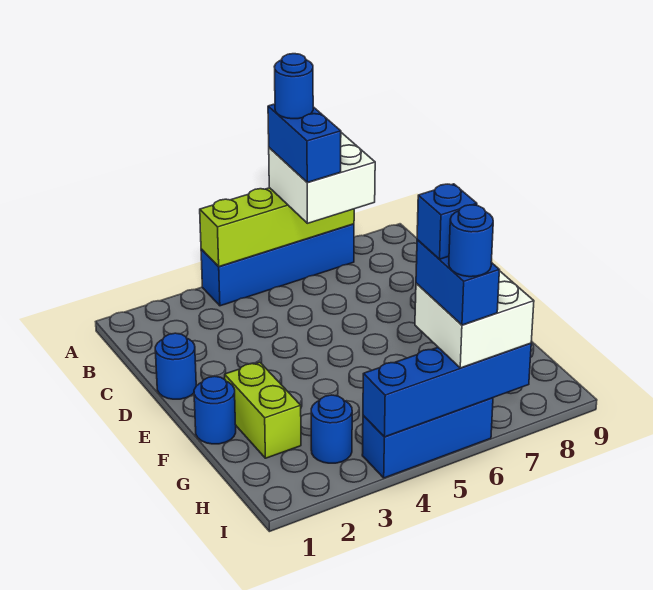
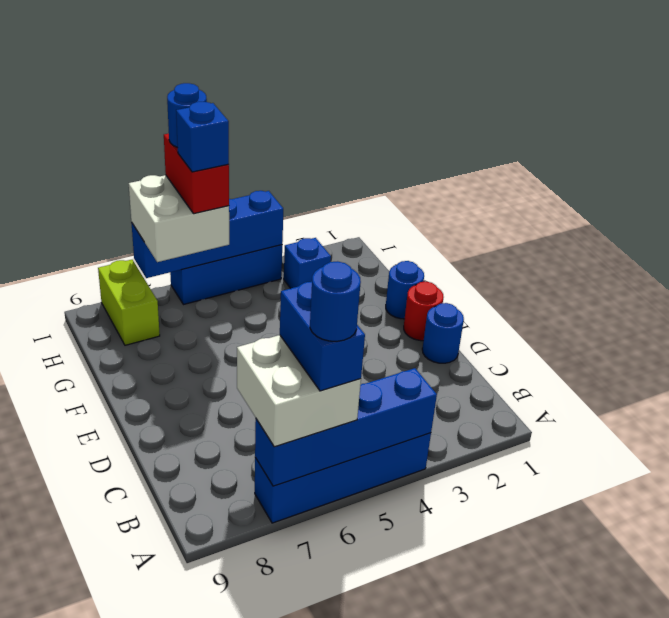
lime brick A4:A7 level 2 -> blue brick A4:A7 level 2
none -> red round brick E1 level 1
lime brick F2:G2 level 1 -> lime brick H8:I8 level 1
blue round brick H3 level 1 -> blue brick H3 level 1
blue brick H6:I6 level 4 -> red brick H6:I6 level 4

